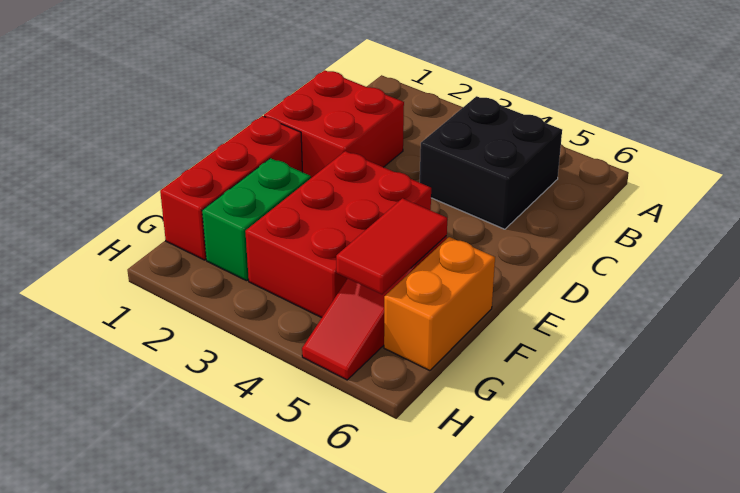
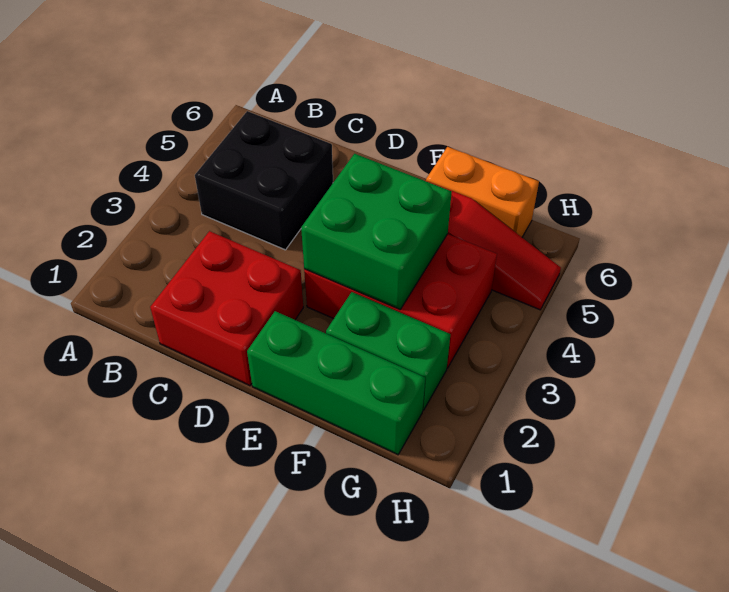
red brick E1:G1 level 1 -> green brick E1:G1 level 1
none -> green brick E3:F4 level 2
red tile F5:G5 level 2 -> none

